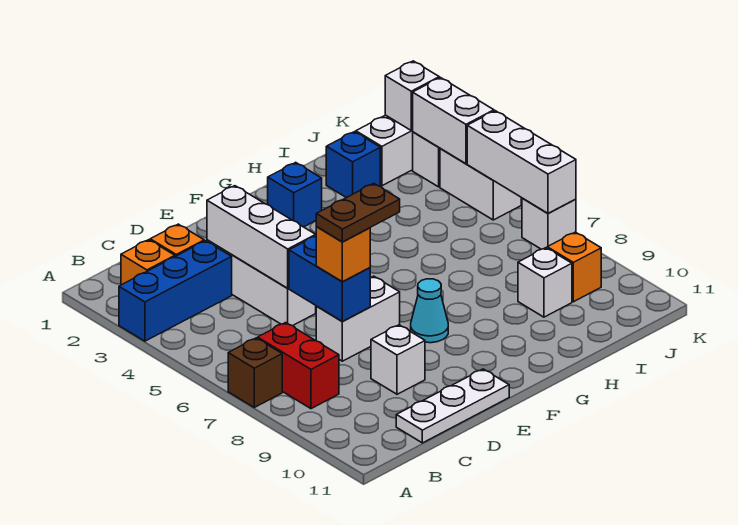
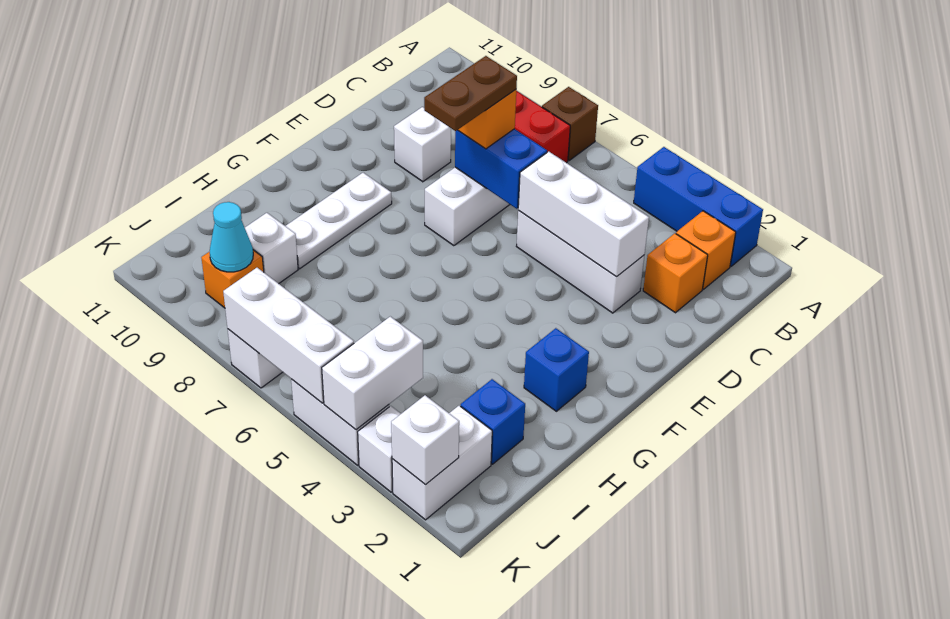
blue brick A3:C3 level 1 -> blue brick A2:A4 level 1
white plate C11:E11 level 1 -> white plate F9:H9 level 1
cyan cone F8 level 1 -> cyan cone J9 level 2
white brick K3:K4 level 2 -> white brick J4:K4 level 2

